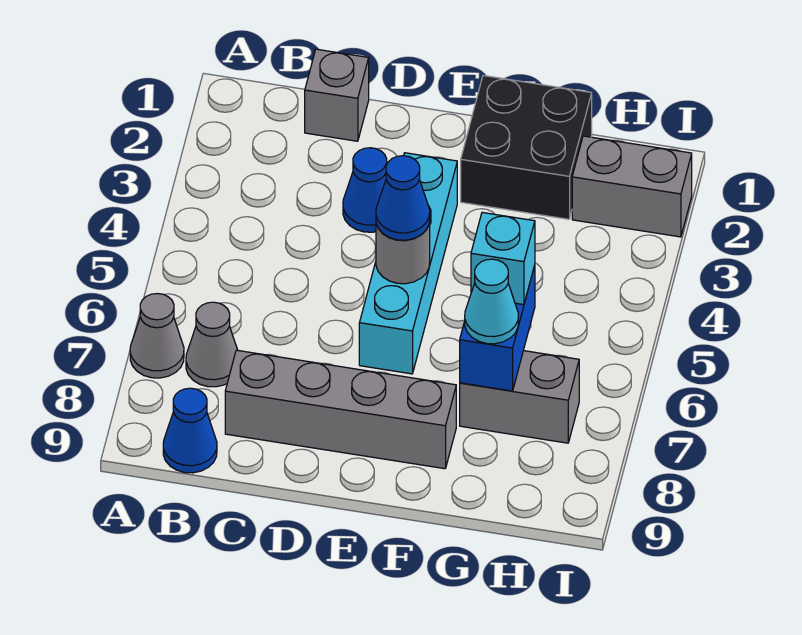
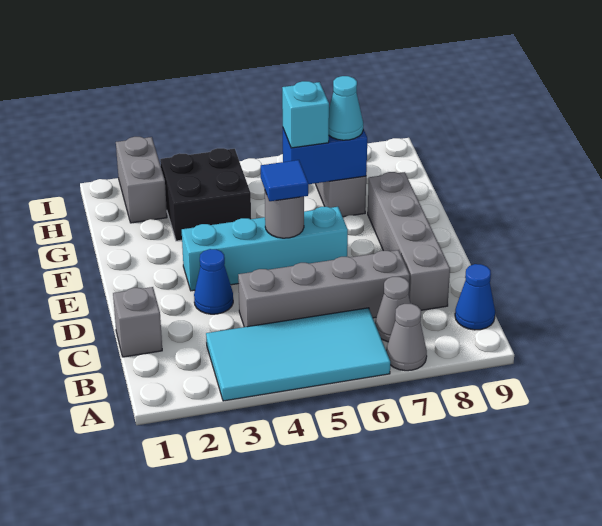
none -> cyan tile A3:B6 level 1
none -> grey brick C4:C7 level 1
blue cone E5 level 3 -> blue tile E5 level 3
black brick F1:G2 level 1 -> black brick G3:H4 level 1

